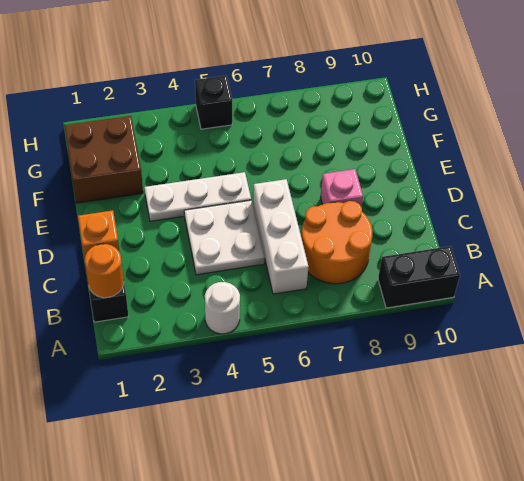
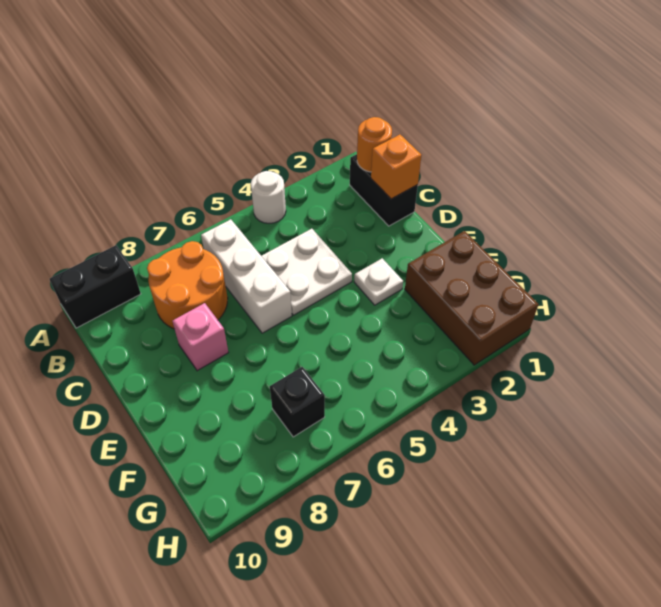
white plate E3:E5 level 1 -> white plate E3 level 1
brown brick F1:G2 level 1 -> brown brick F1:H2 level 1
black brick H5 level 1 -> black brick G7 level 1

